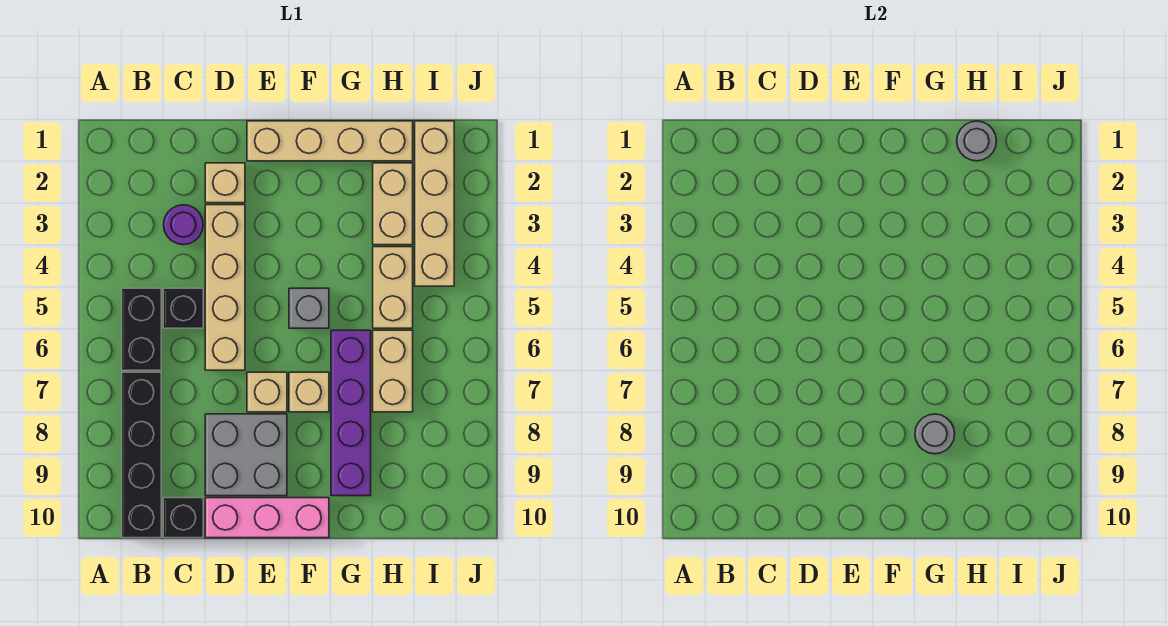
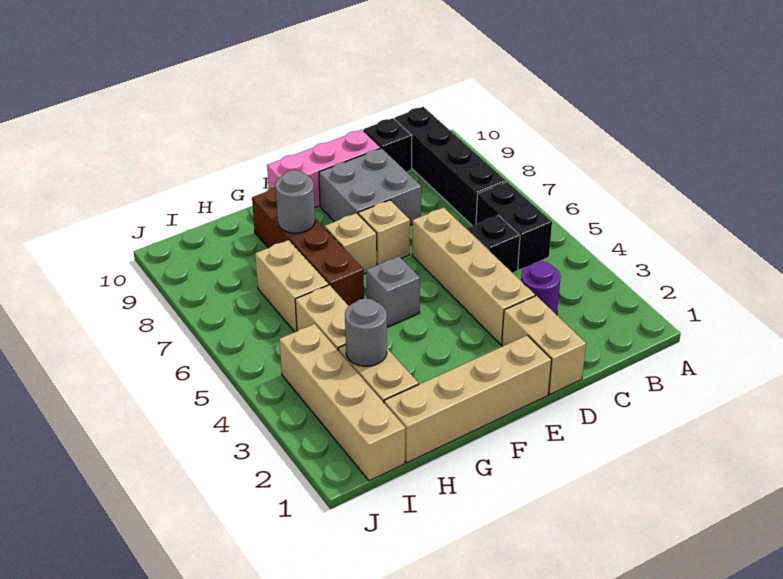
tan brick D2 level 1 -> tan brick D1:D2 level 1
purple brick G6:G9 level 1 -> brown brick G6:G9 level 1
grey round brick H1 level 2 -> grey round brick H3 level 2

